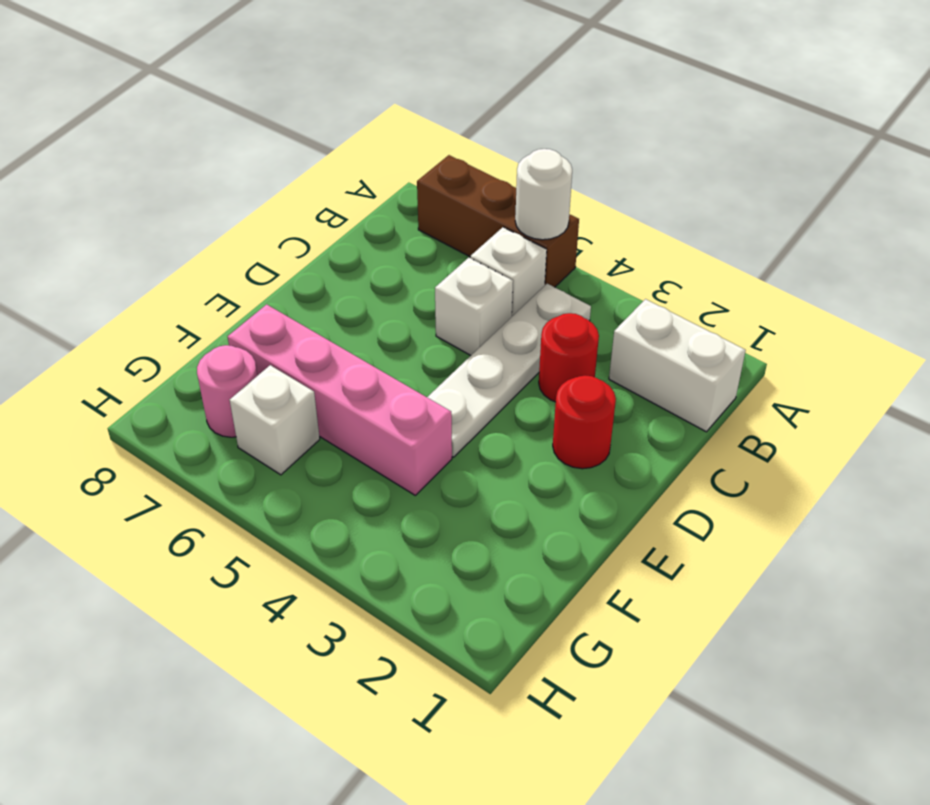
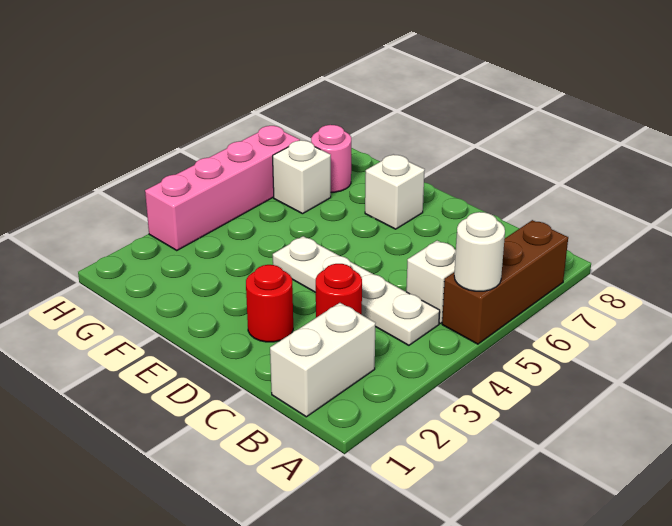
white brick C5 level 1 -> white brick E7 level 1
pink brick F4:F7 level 1 -> pink brick H3:H6 level 1

